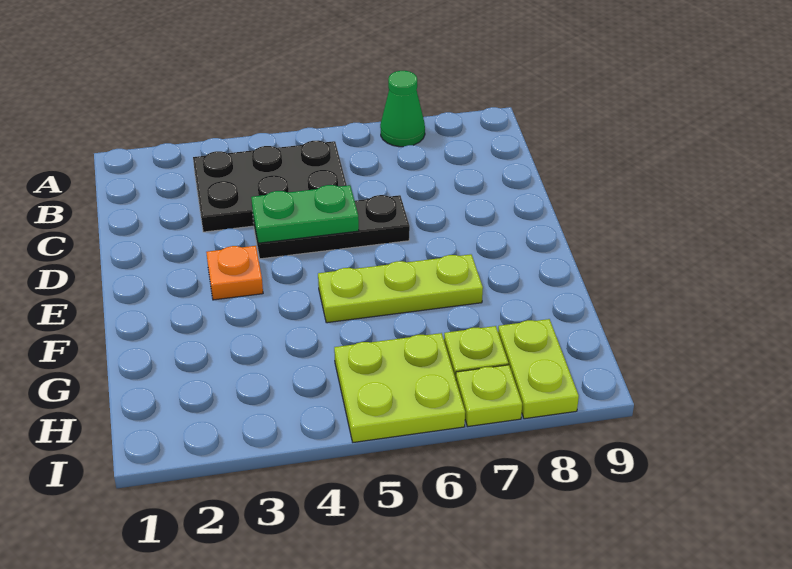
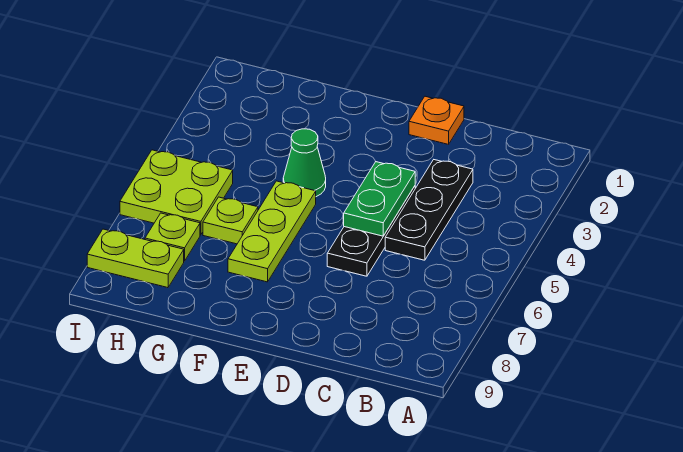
green cone A7 level 1 -> green cone F4 level 1
black plate B3:C5 level 1 -> black plate C3:C5 level 1
orange plate E3 level 1 -> orange plate D1 level 1
lime plate I7 level 1 -> lime plate G6 level 1

